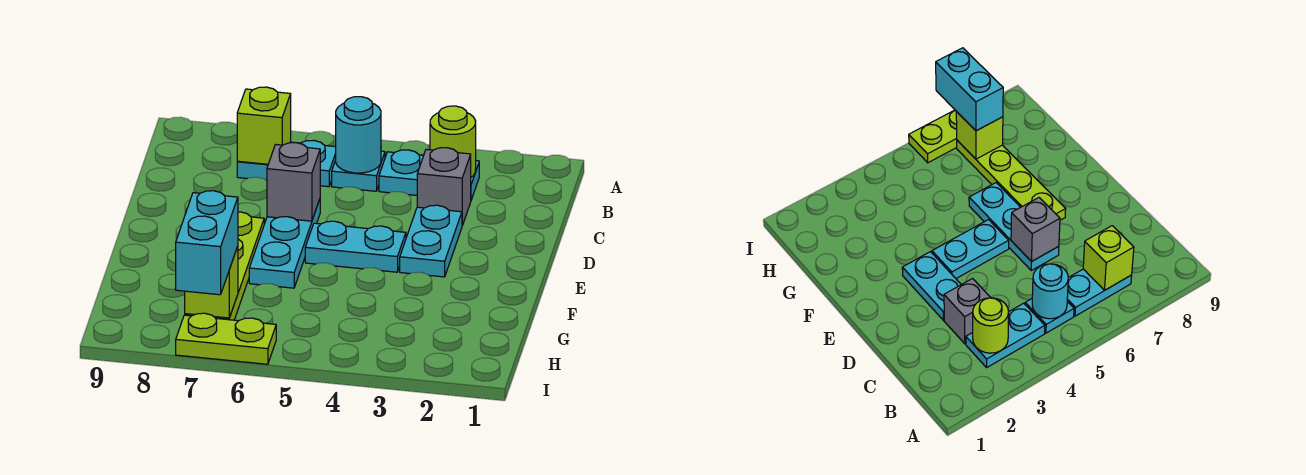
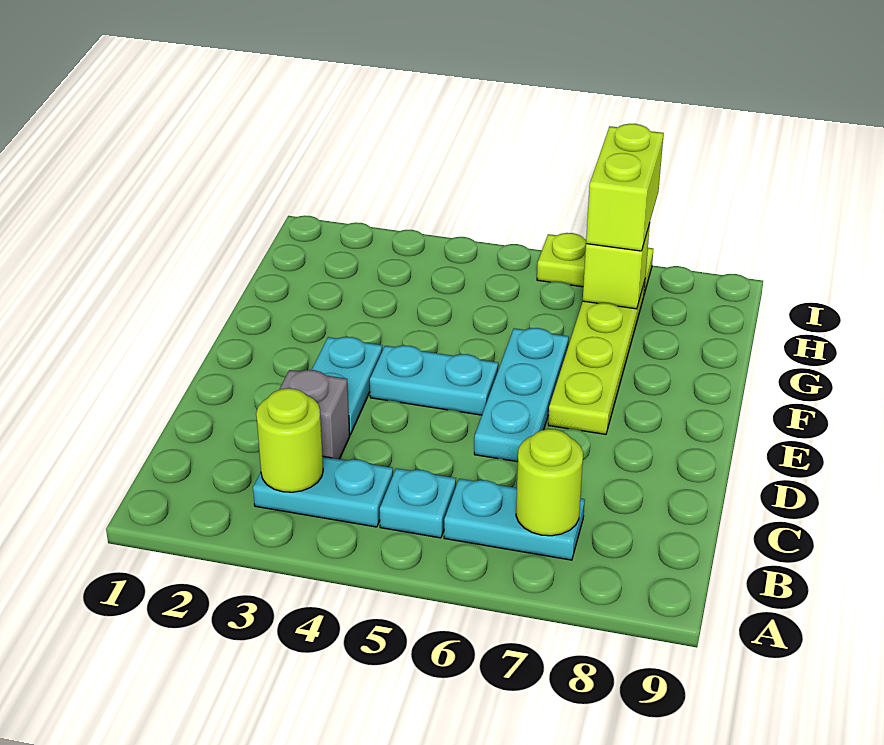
cyan round brick B5 level 2 -> none
lime brick B7 level 2 -> lime round brick B7 level 2
grey brick D6 level 2 -> none
cyan brick H7:I7 level 3 -> lime brick H7:I7 level 3

